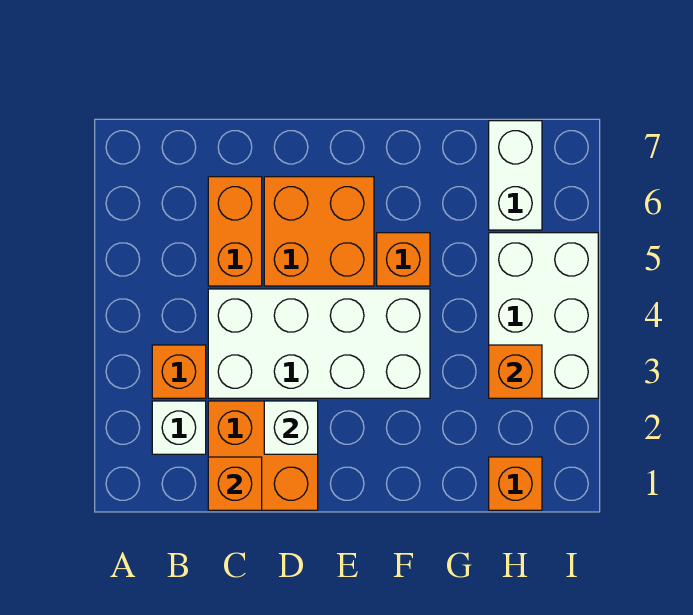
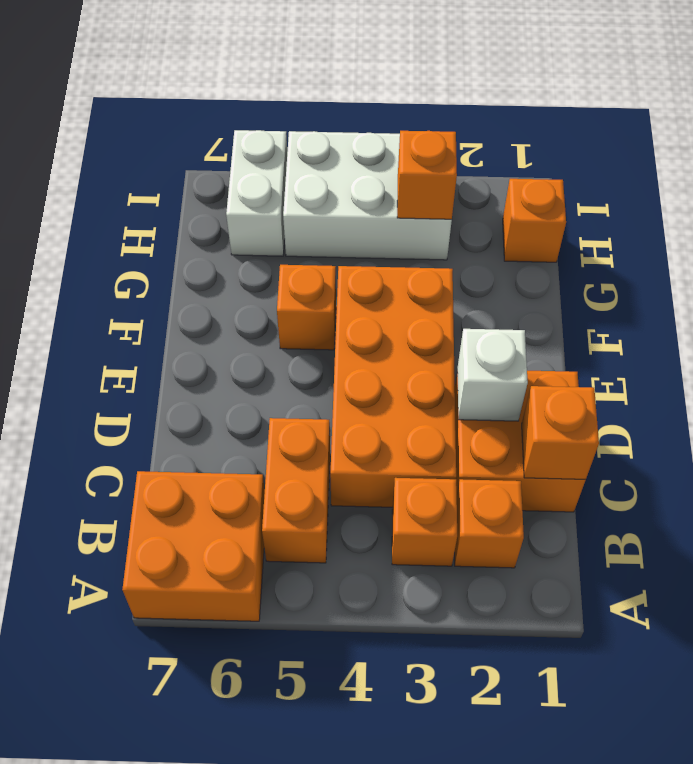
white brick B2 level 1 -> orange brick B2 level 1
white brick C3:F4 level 1 -> orange brick C3:F4 level 1
orange brick C5:C6 level 1 -> orange brick B5:C5 level 1
orange brick D5:E6 level 1 -> orange brick A6:B7 level 1
white brick H6:H7 level 1 -> white brick H6:I6 level 1

